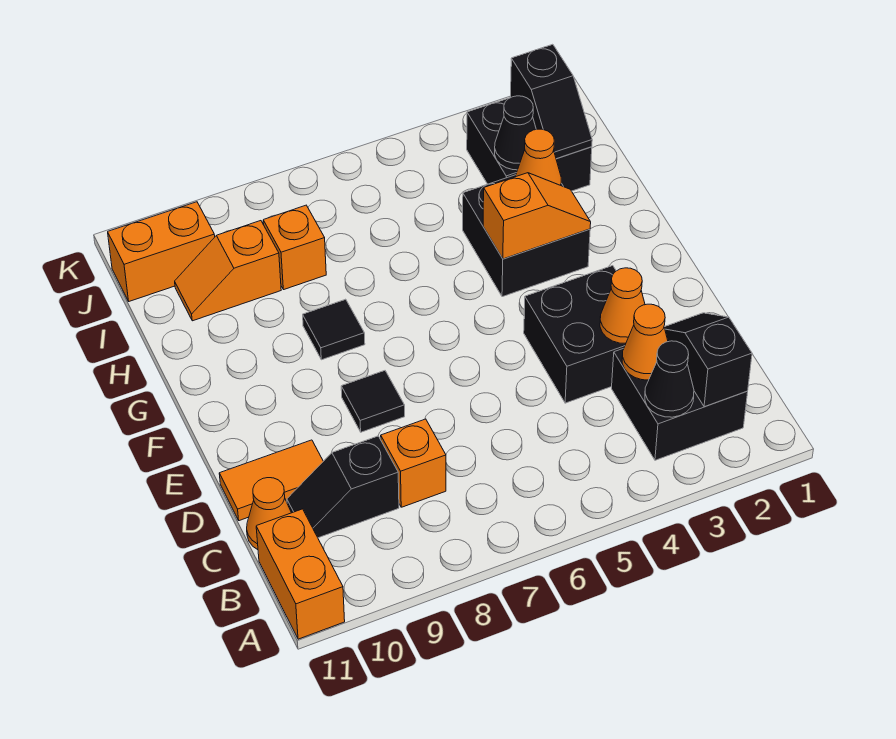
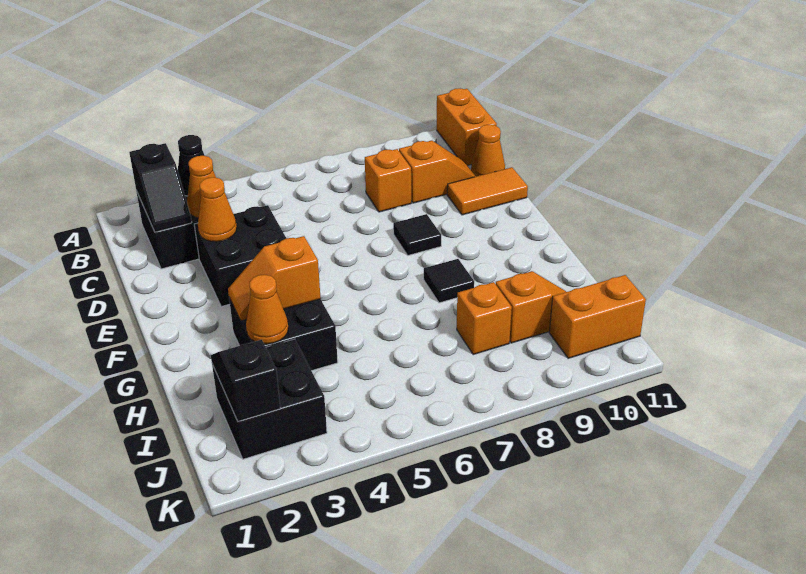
black slope C9:C10 level 1 top 9 -> orange slope C9:C10 level 1 top 9
black cone I3 level 2 -> none

